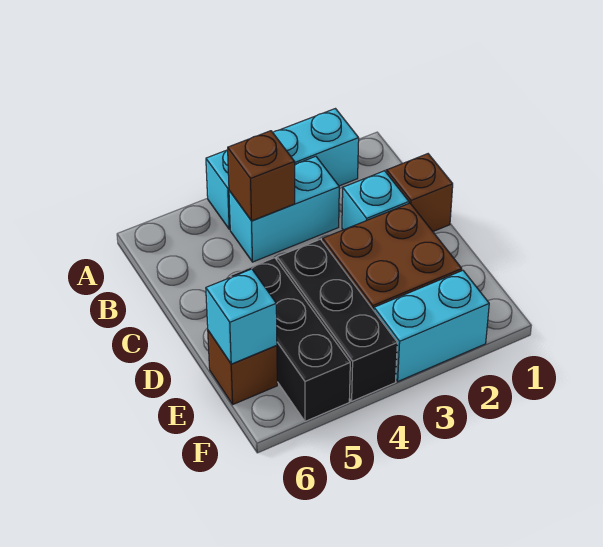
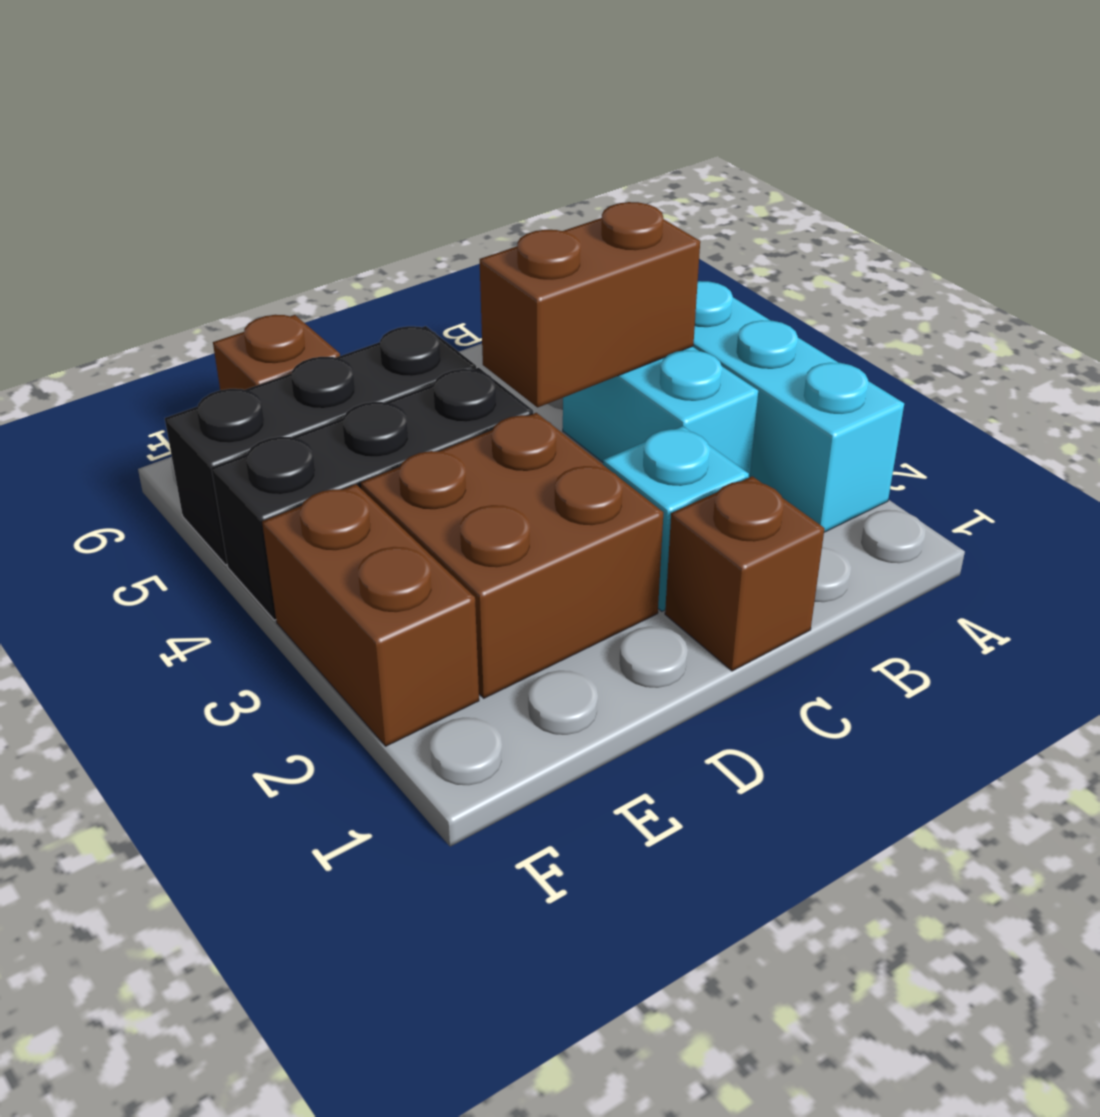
brown brick B4 level 2 -> brown brick B4:C4 level 2
cyan brick E6 level 2 -> none
cyan brick F2:F3 level 1 -> brown brick F2:F3 level 1

